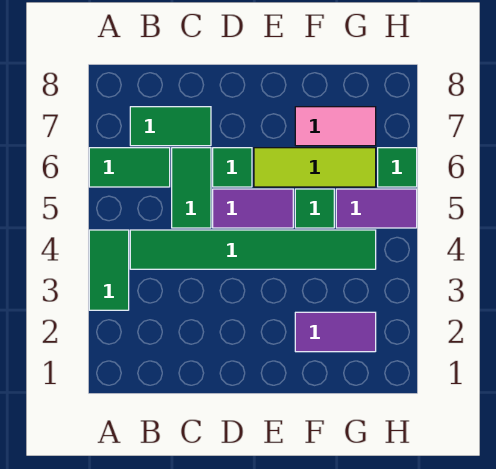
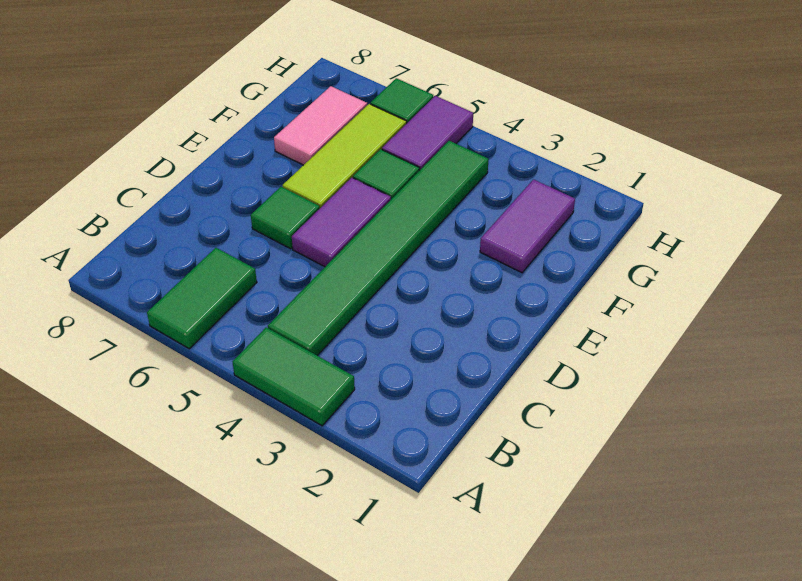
green tile B7:C7 level 1 -> none
green tile C5:C6 level 1 -> none

